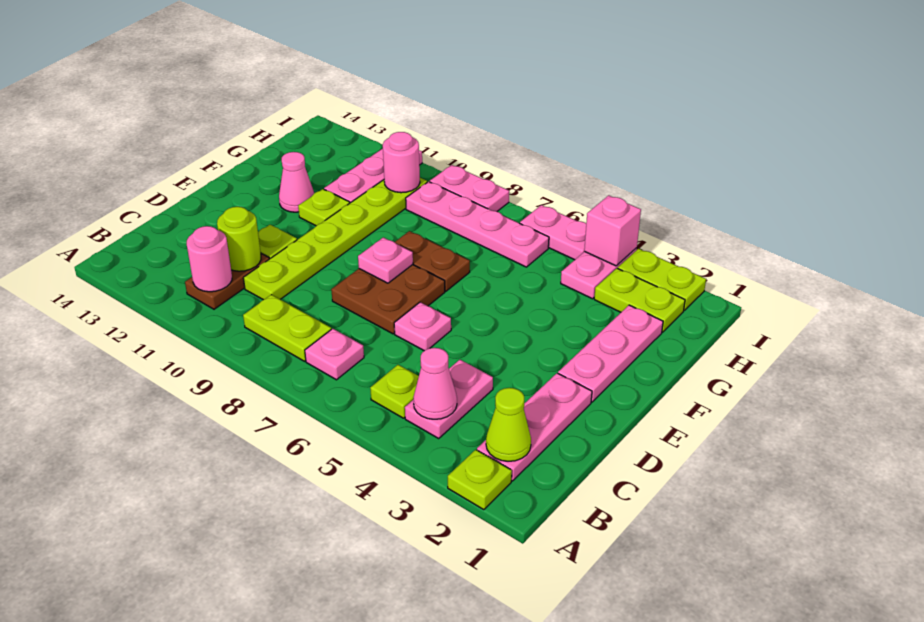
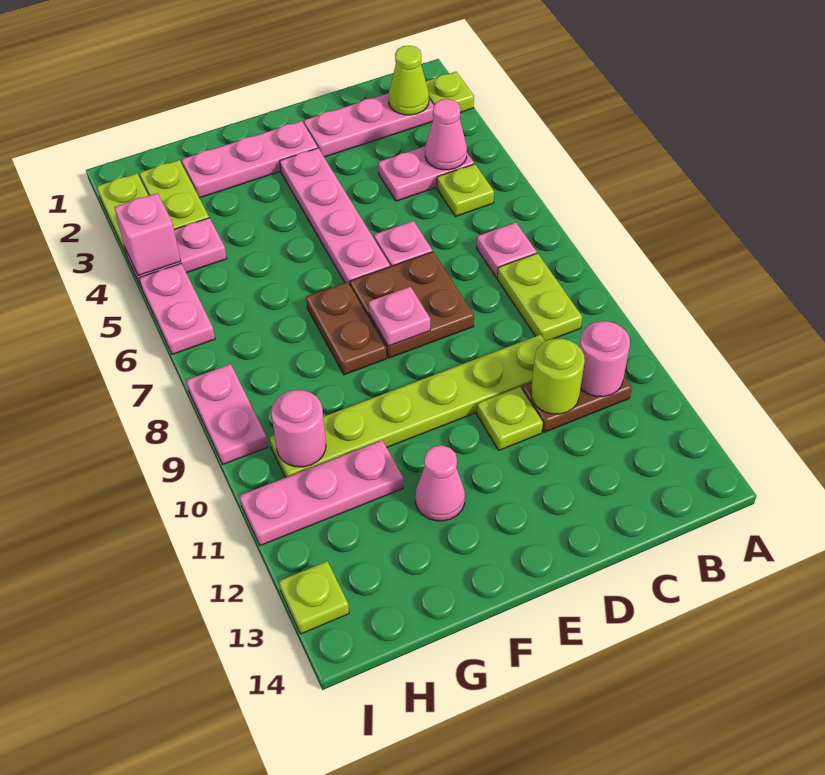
lime plate F11 level 1 -> lime plate I13 level 1
pink plate H6:H9 level 1 -> pink plate E3:E6 level 1

